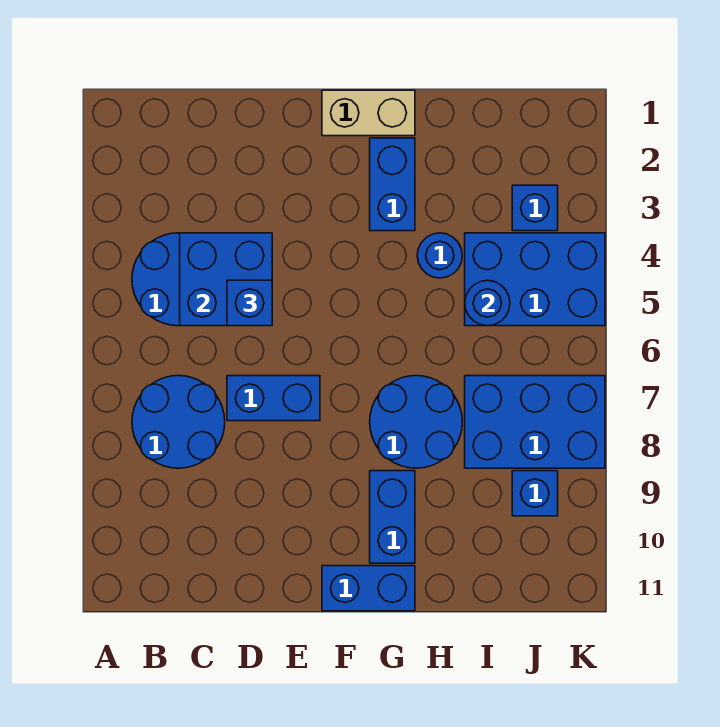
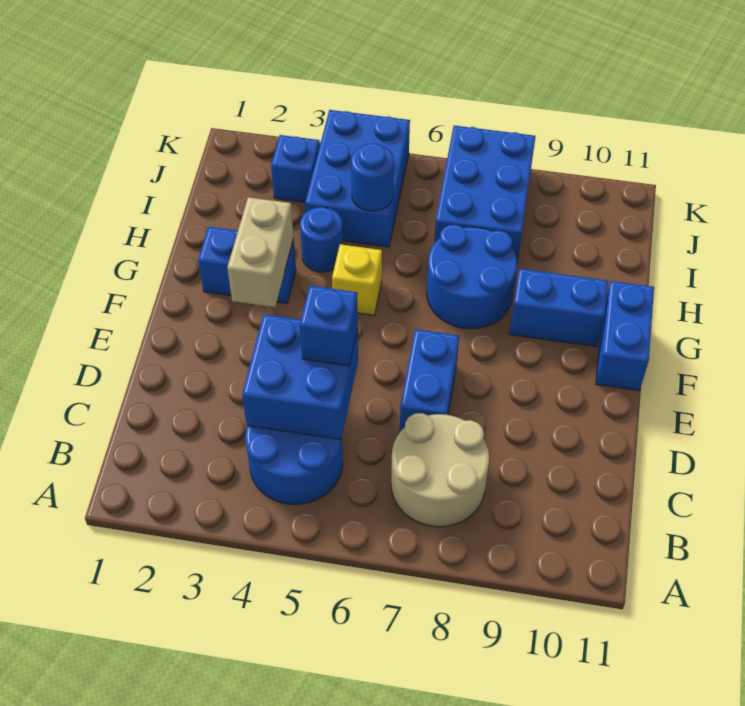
blue round brick B7:C8 level 1 -> tan round brick B7:C8 level 1
tan brick F1:G1 level 1 -> tan brick F3:G3 level 2
none -> yellow brick G5 level 1
blue brick J9 level 1 -> none

